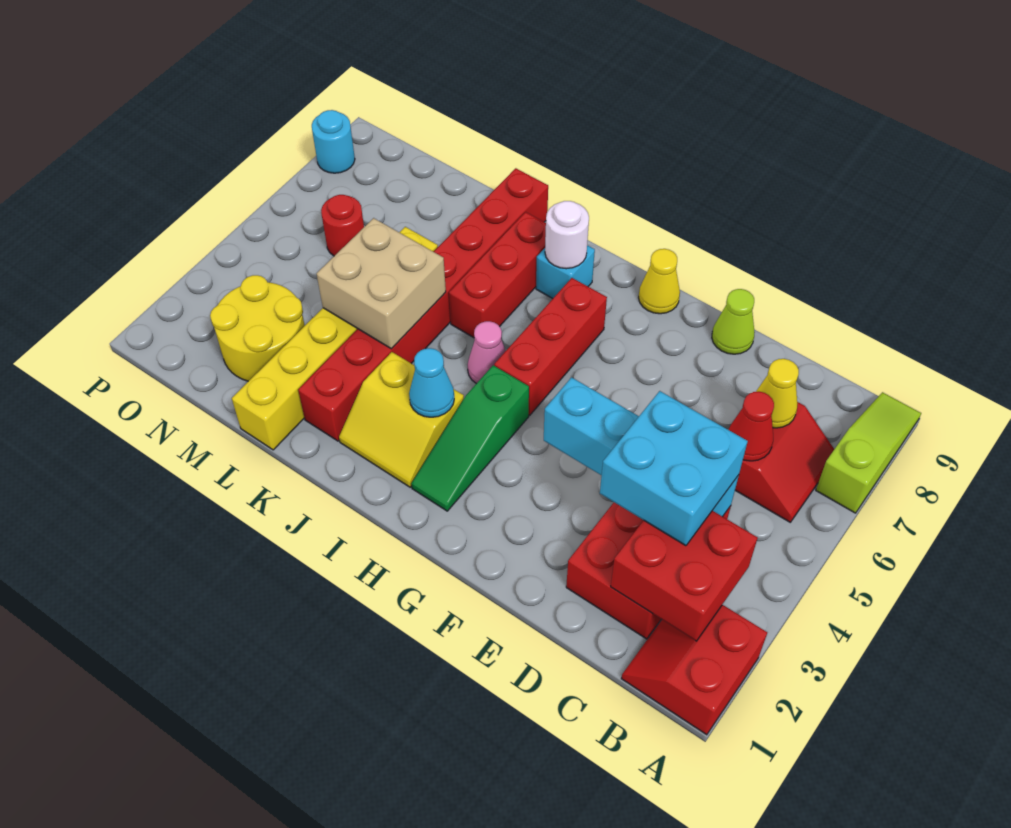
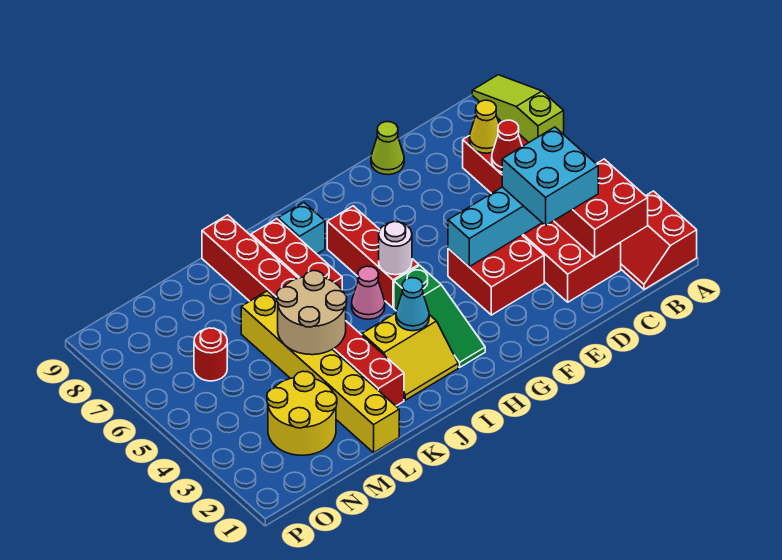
none -> red brick E3:F4 level 1
yellow cone G9 level 1 -> none
white round brick I8 level 2 -> white round brick H5 level 2
tan brick K4:L5 level 2 -> tan round brick K4:L5 level 2
cyan round brick P8 level 1 -> none

